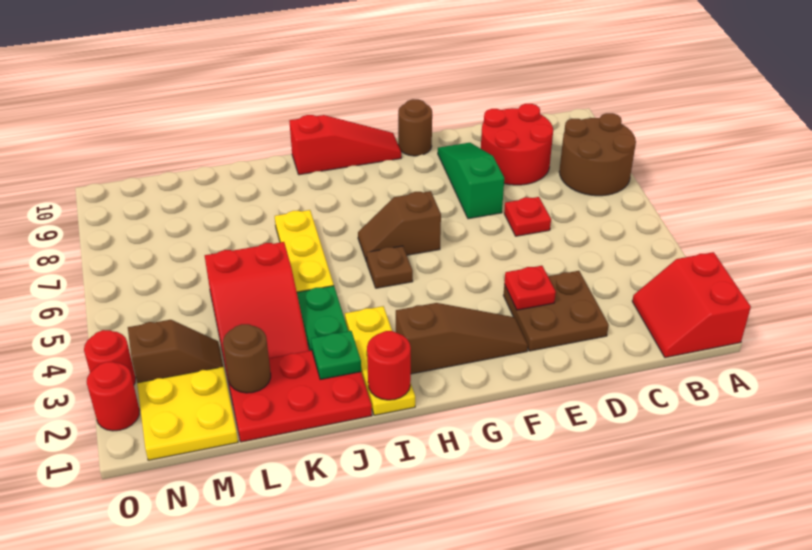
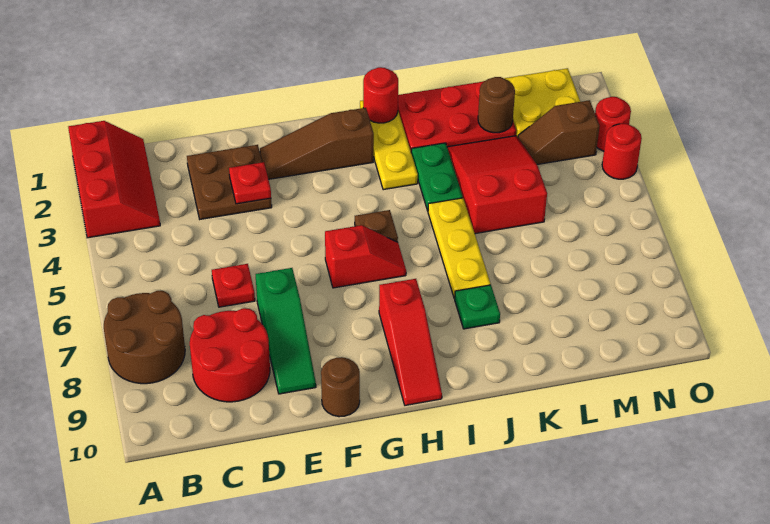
red slope A1:B2 level 1 top A -> red slope A1:B3 level 1 top A
brown slope G6:H6 level 1 top G -> red slope G6:H6 level 1 top G
red slope G10:I10 level 1 top I -> red slope H8:H10 level 1 top 8
green plate J2 level 2 -> green plate J8 level 1
red round brick O2 level 1 -> red round brick O4 level 1

